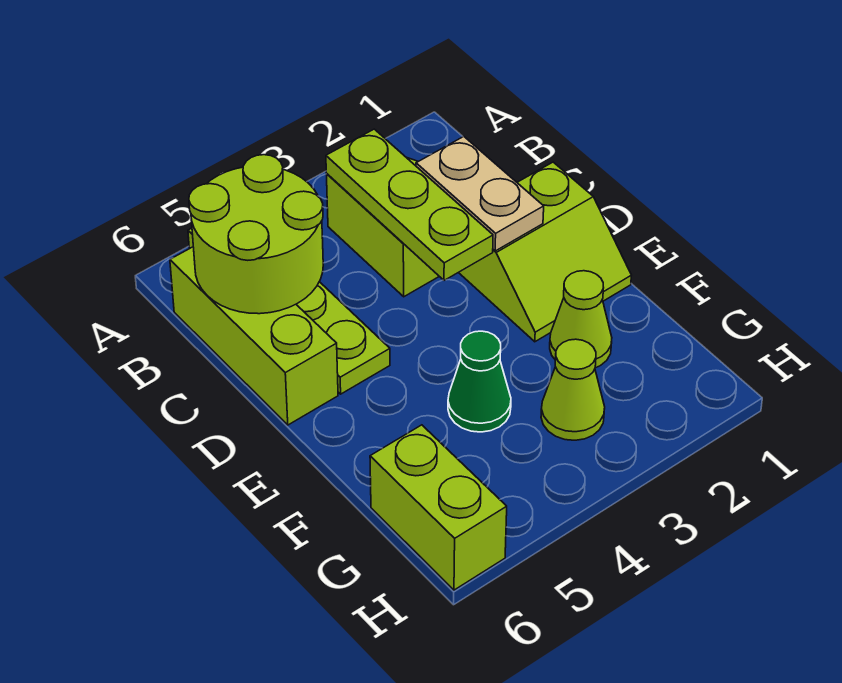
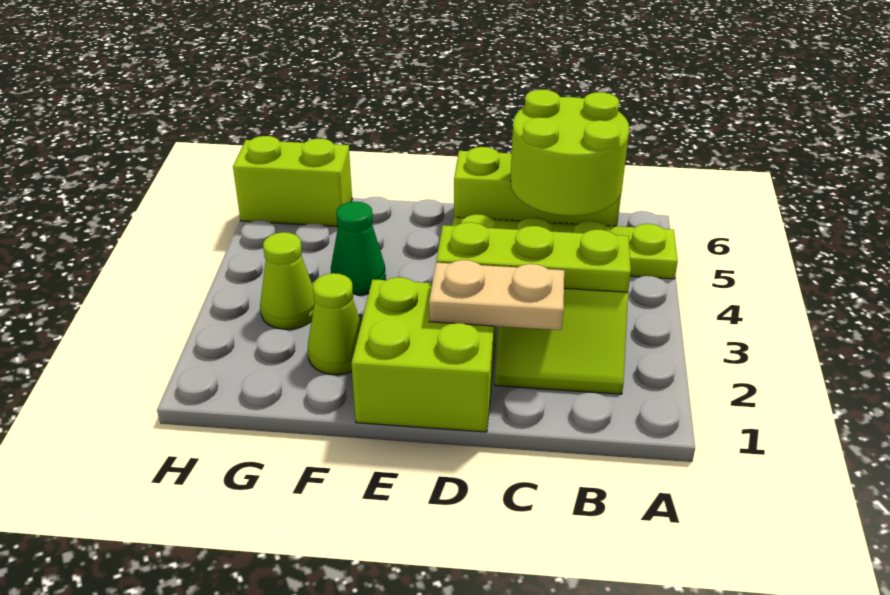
lime slope D1:E2 level 1 top D -> lime brick D1:E2 level 1

